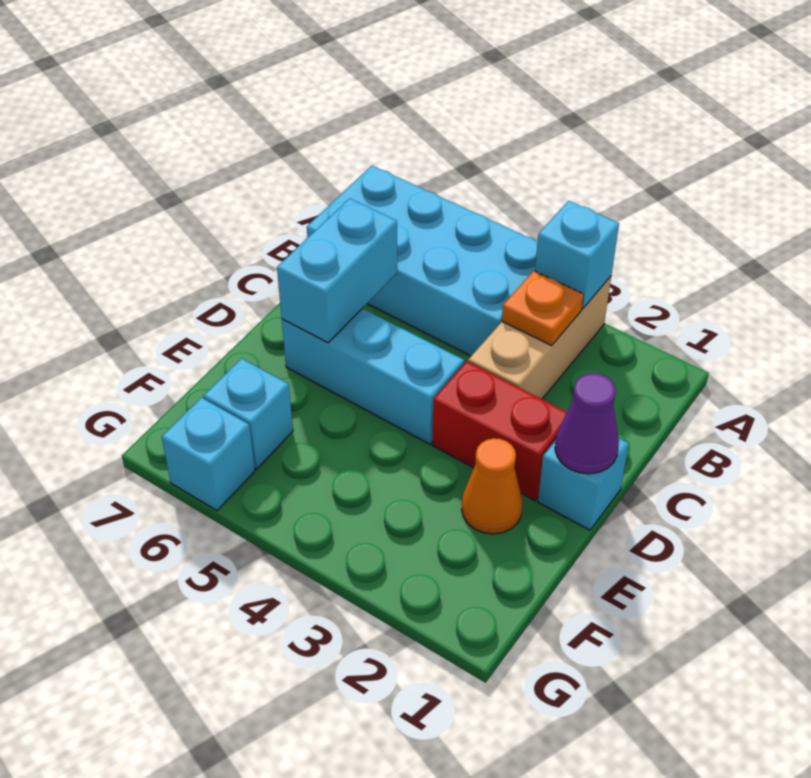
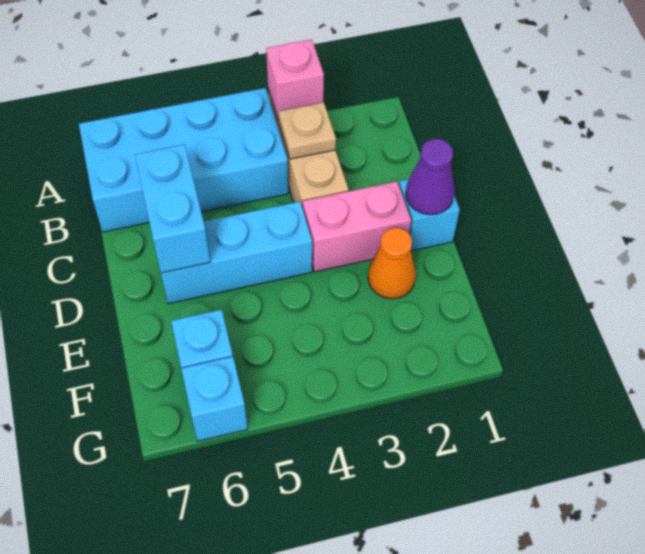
cyan brick A3 level 2 -> pink brick A3 level 2
orange plate B3 level 2 -> tan plate B3 level 2
red brick D2:D3 level 1 -> pink brick D2:D3 level 1

